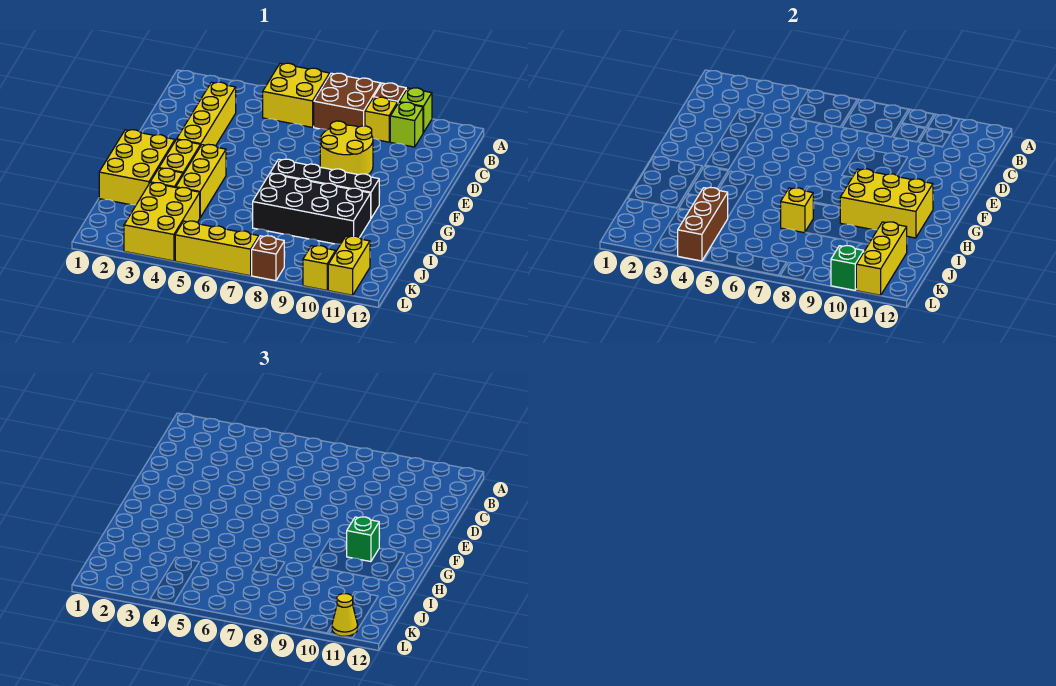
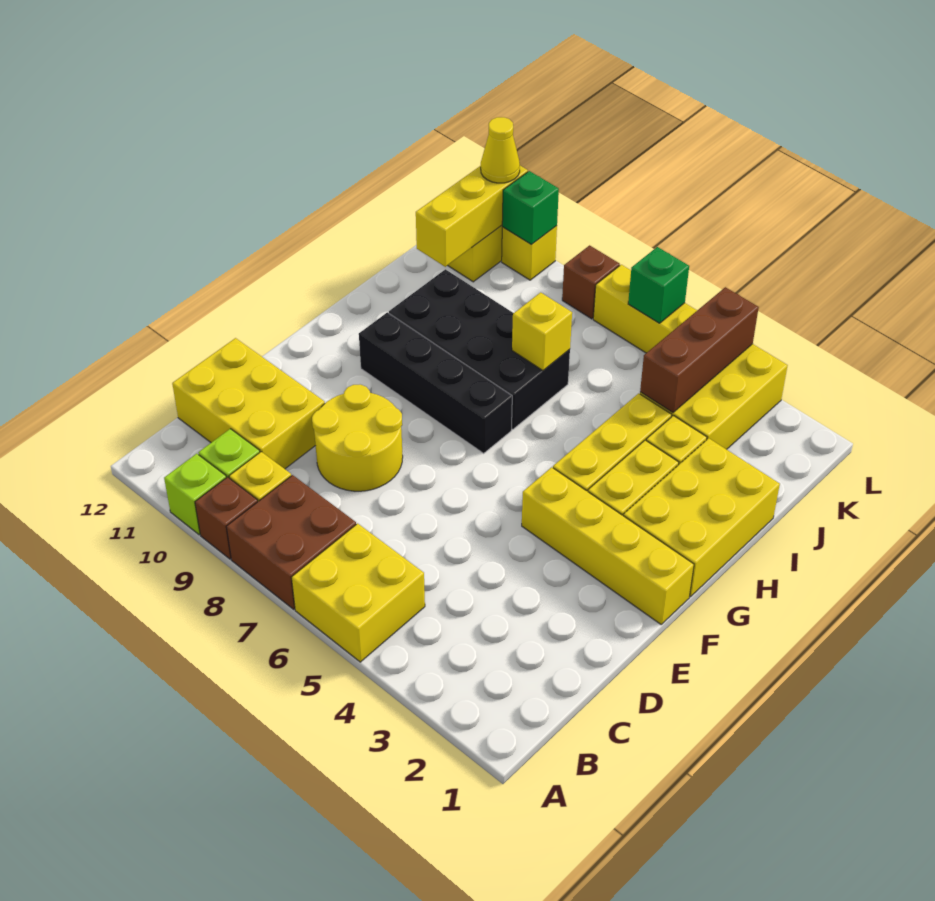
yellow brick C3:F3 level 1 -> yellow brick F1:F4 level 1
yellow brick G9:H11 level 2 -> yellow brick C10:D12 level 1
green brick G10 level 3 -> green brick L6 level 2

